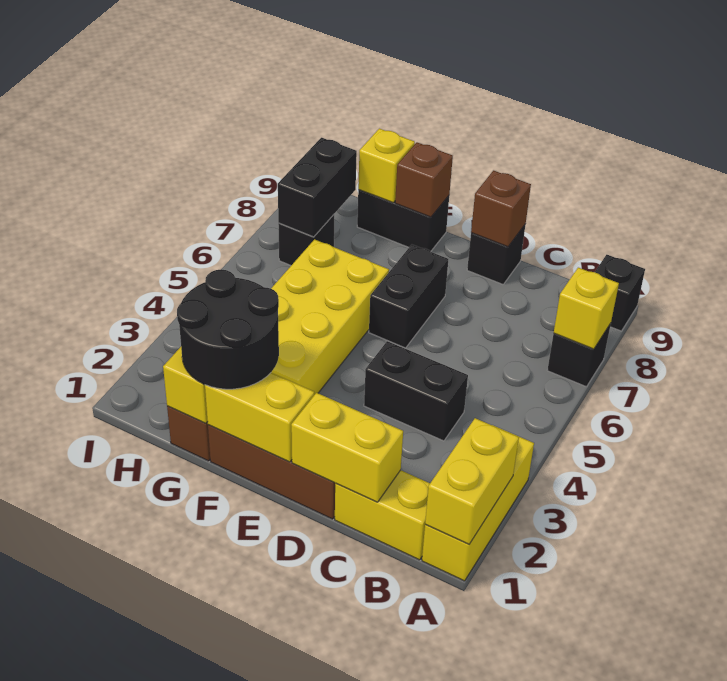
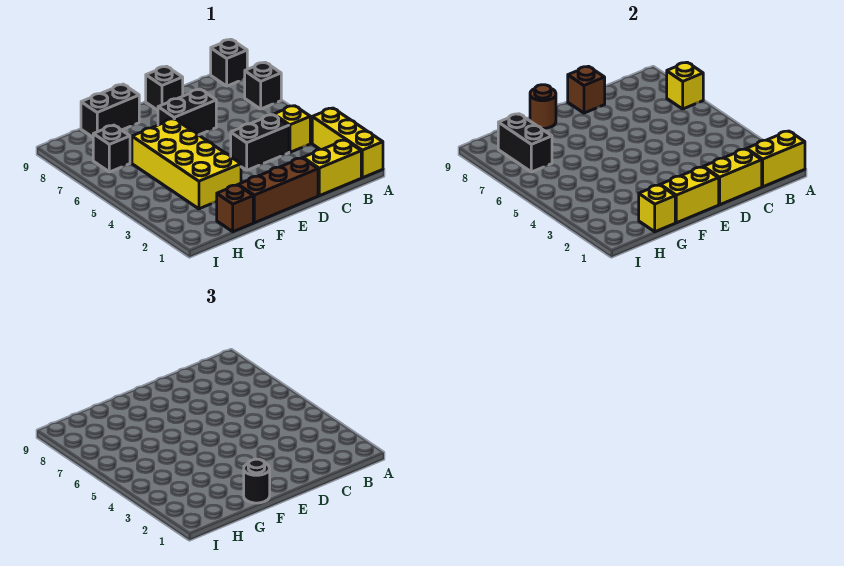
yellow brick A1:A2 level 2 -> yellow brick A1:B1 level 2
black brick E6:E7 level 1 -> black brick D7:E7 level 1
black round brick F1:G2 level 3 -> black round brick F1 level 3
brown brick F9 level 2 -> brown round brick F9 level 2
yellow brick G9 level 2 -> yellow brick B4 level 1

